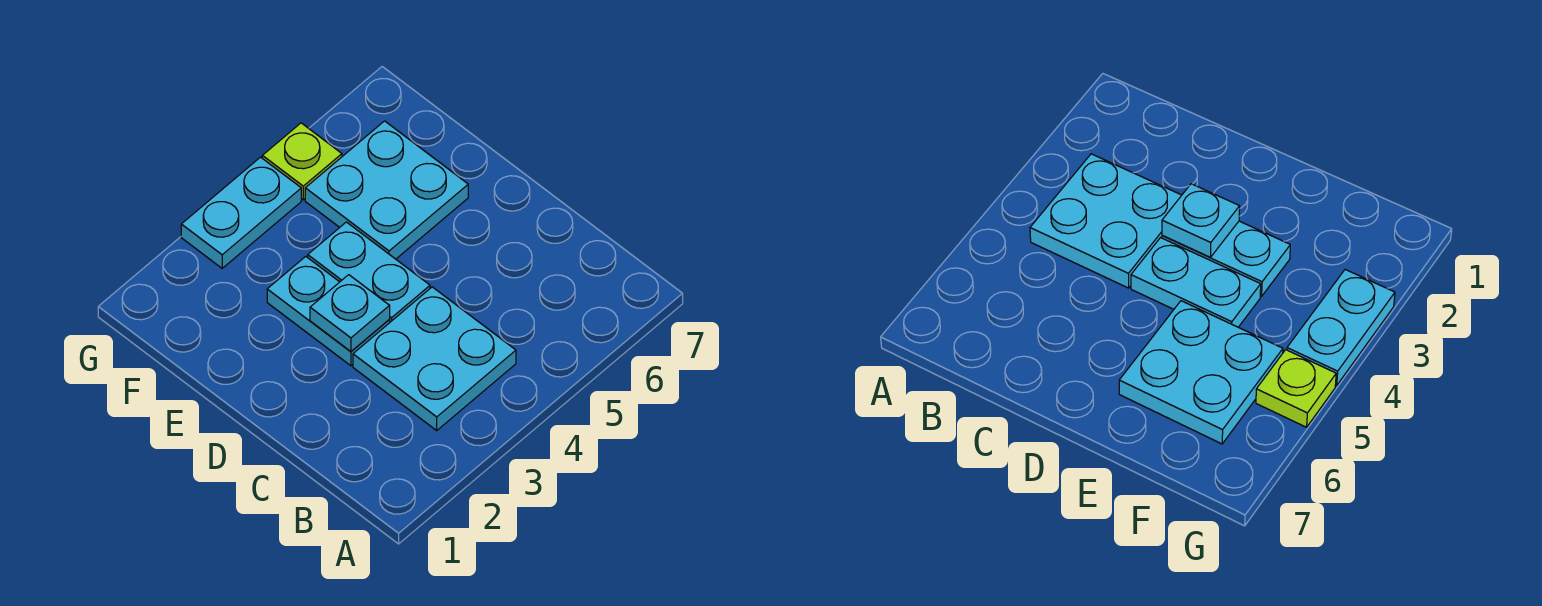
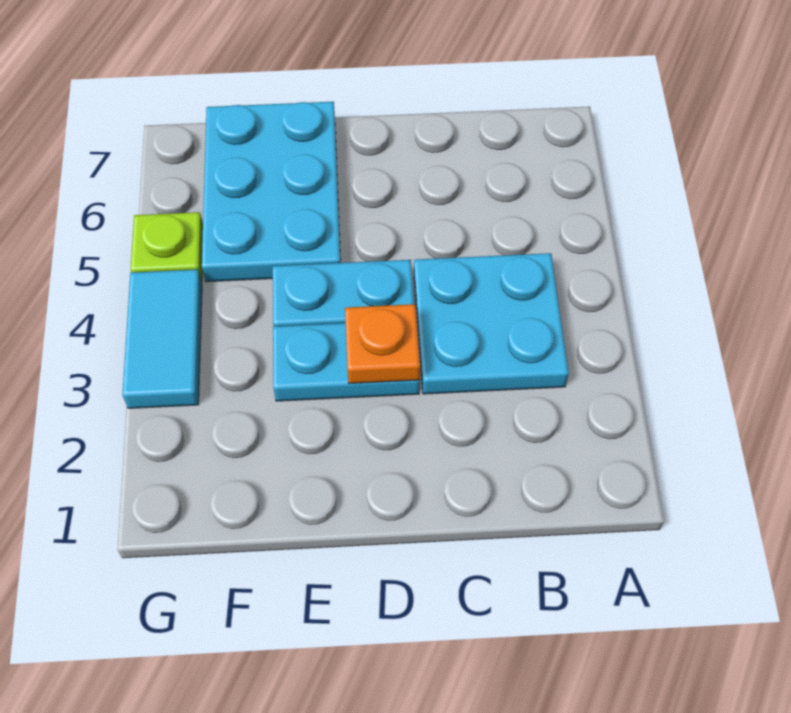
cyan plate D3 level 2 -> orange plate D3 level 2
cyan plate E5:F6 level 1 -> cyan plate E5:F7 level 1
cyan plate G3:G4 level 1 -> cyan tile G3:G4 level 1

